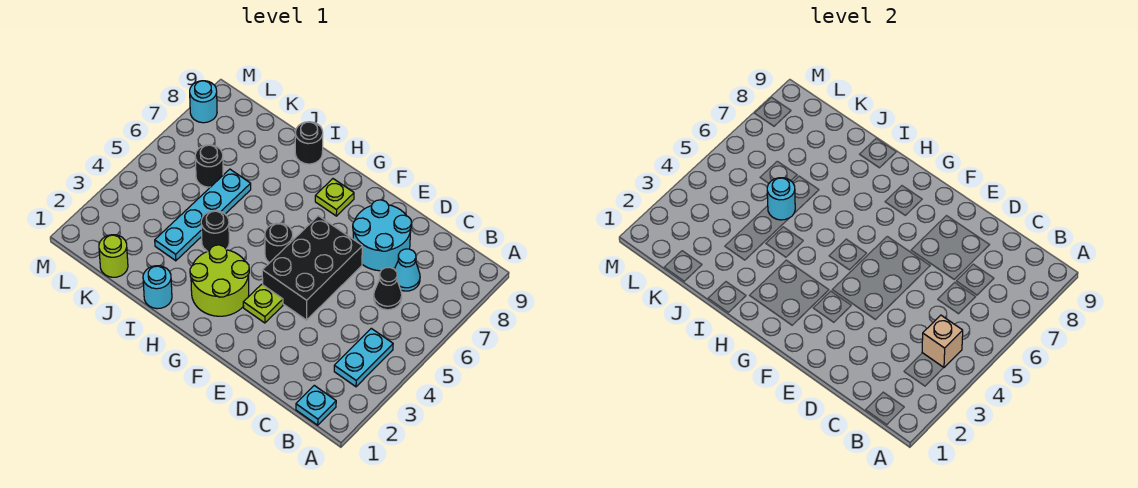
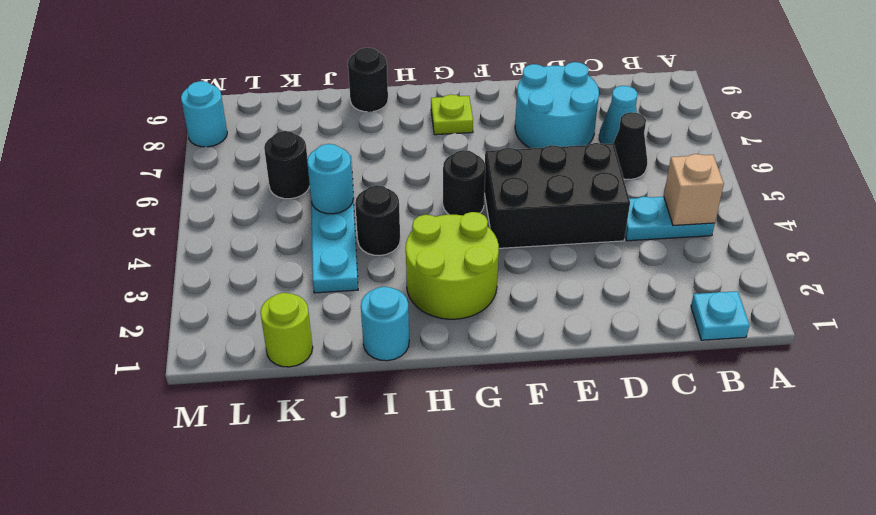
cyan plate B3:B4 level 1 -> cyan plate B4:C4 level 1
black brick E4:F6 level 1 -> black brick D4:F5 level 1
lime plate F3 level 1 -> none

